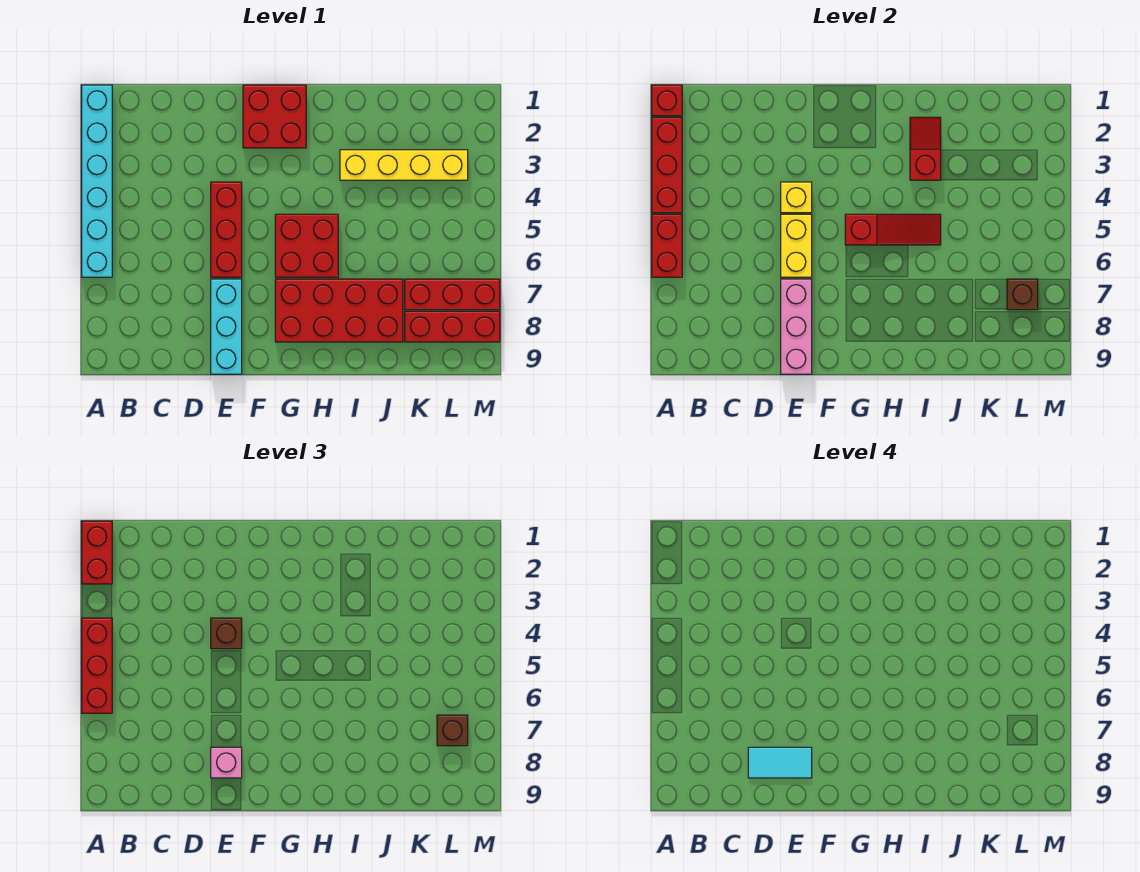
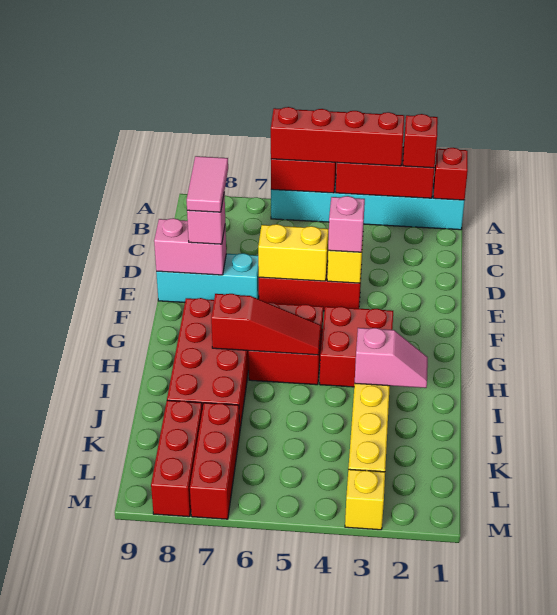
red brick A1:A2 level 3 -> red brick A2 level 3
red brick A4:A6 level 3 -> red brick A3:A6 level 3
cyan tile D8:E8 level 4 -> pink tile D8:E8 level 4
brown brick E4 level 3 -> pink brick E4 level 3
pink brick E7:E9 level 2 -> pink brick E8:E9 level 2
red brick F1:G2 level 1 -> red brick G3:H4 level 1
red slope G5:I5 level 2 top G -> red slope H5:H7 level 2 top 7
red slope I2:I3 level 2 top 3 -> pink slope I2:I3 level 2 top 3
brown brick L7 level 2 -> none
brown brick L7 level 3 -> none
none -> yellow brick M3 level 1

